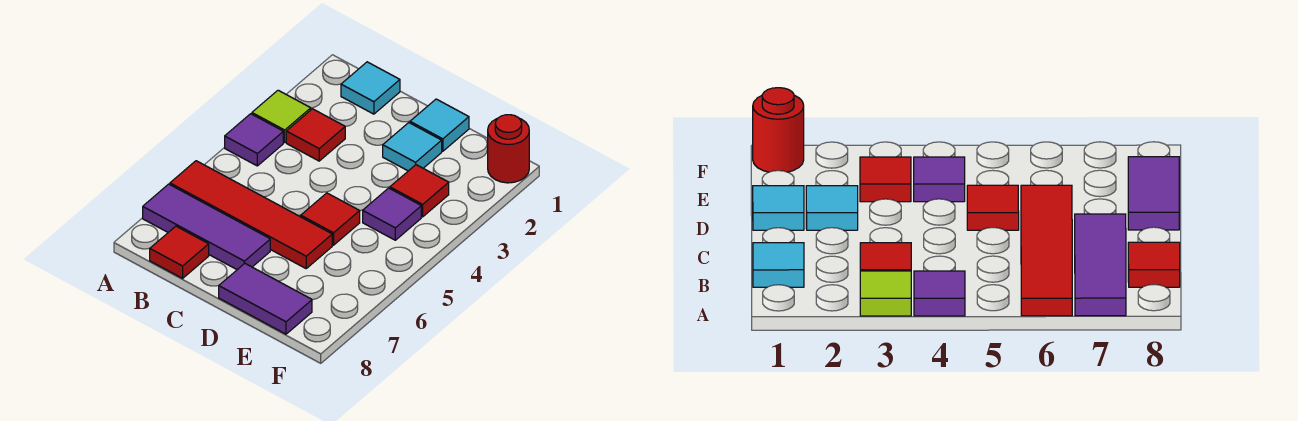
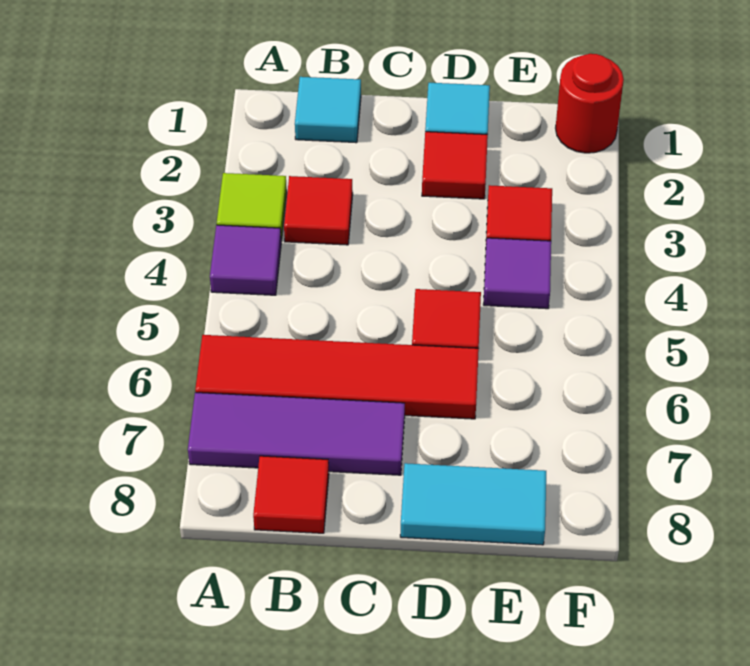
cyan tile D2 level 1 -> red tile D2 level 1
purple tile D8:E8 level 1 -> cyan tile D8:E8 level 1

